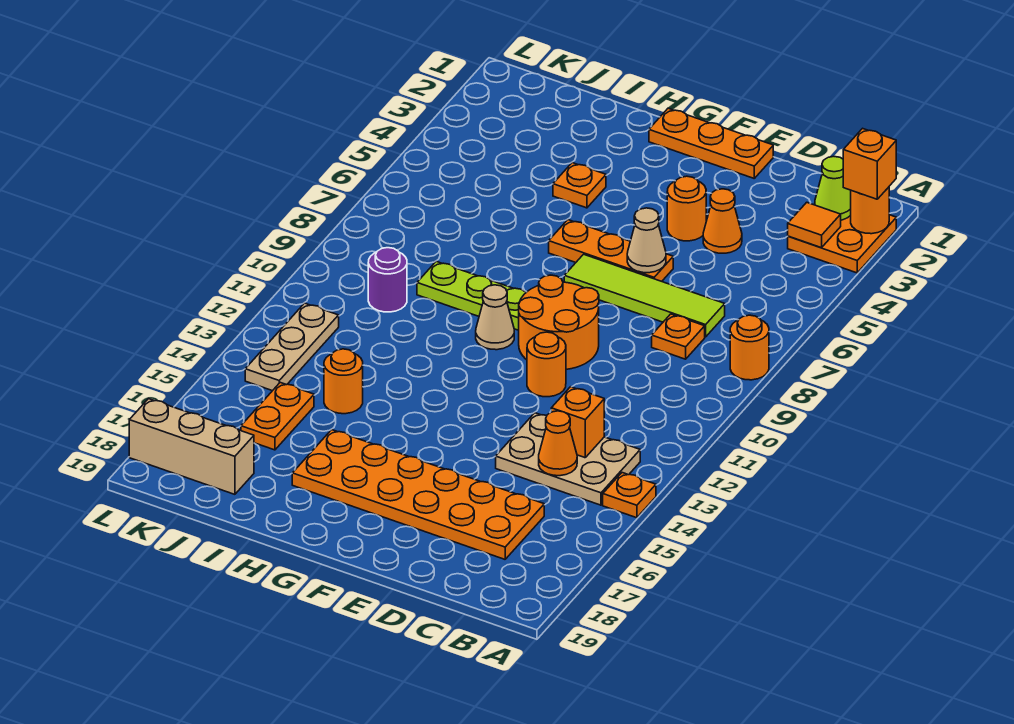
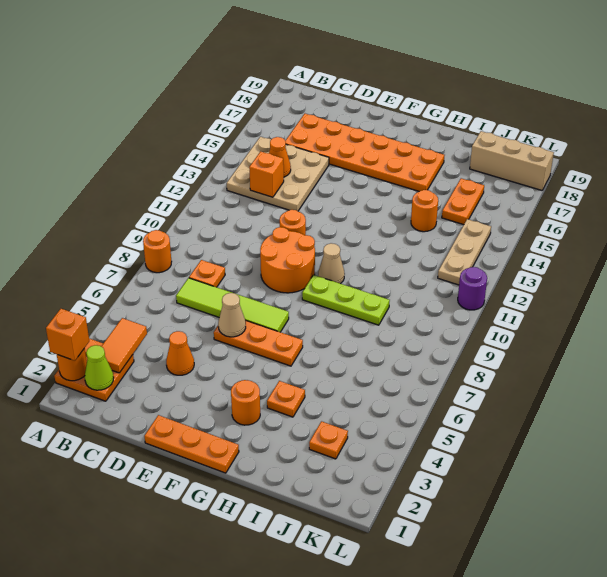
orange plate A14 level 1 -> orange plate J3 level 1
orange tile B3 level 2 -> orange tile B3:B4 level 2
tan plate B13:D14 level 1 -> tan plate B13:D15 level 1
orange round brick E4 level 1 -> orange round brick G3 level 1
purple round brick J10 level 1 -> purple round brick L11 level 1

